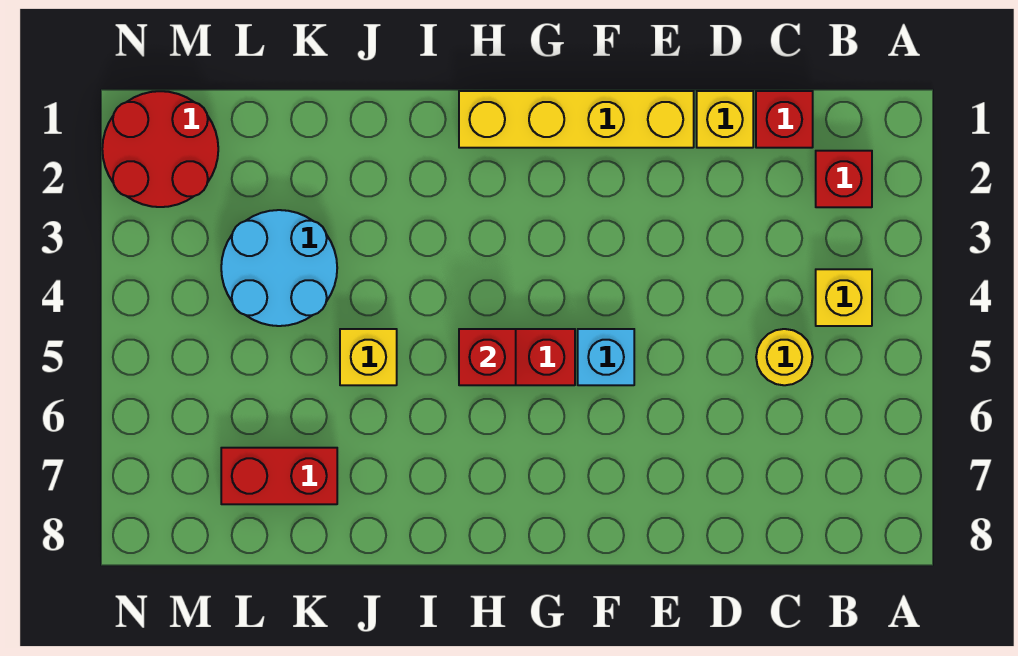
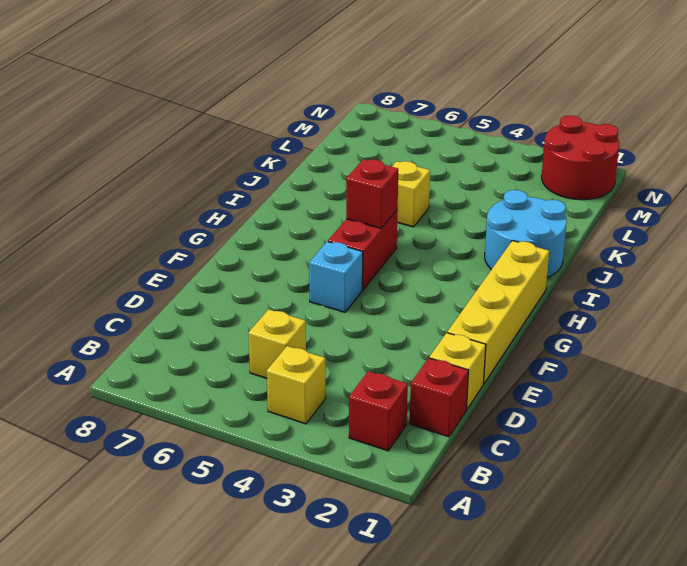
yellow round brick C5 level 1 -> yellow brick C5 level 1
cyan round brick K3:L4 level 1 -> cyan round brick I1:J2 level 1
red brick K7:L7 level 1 -> none

